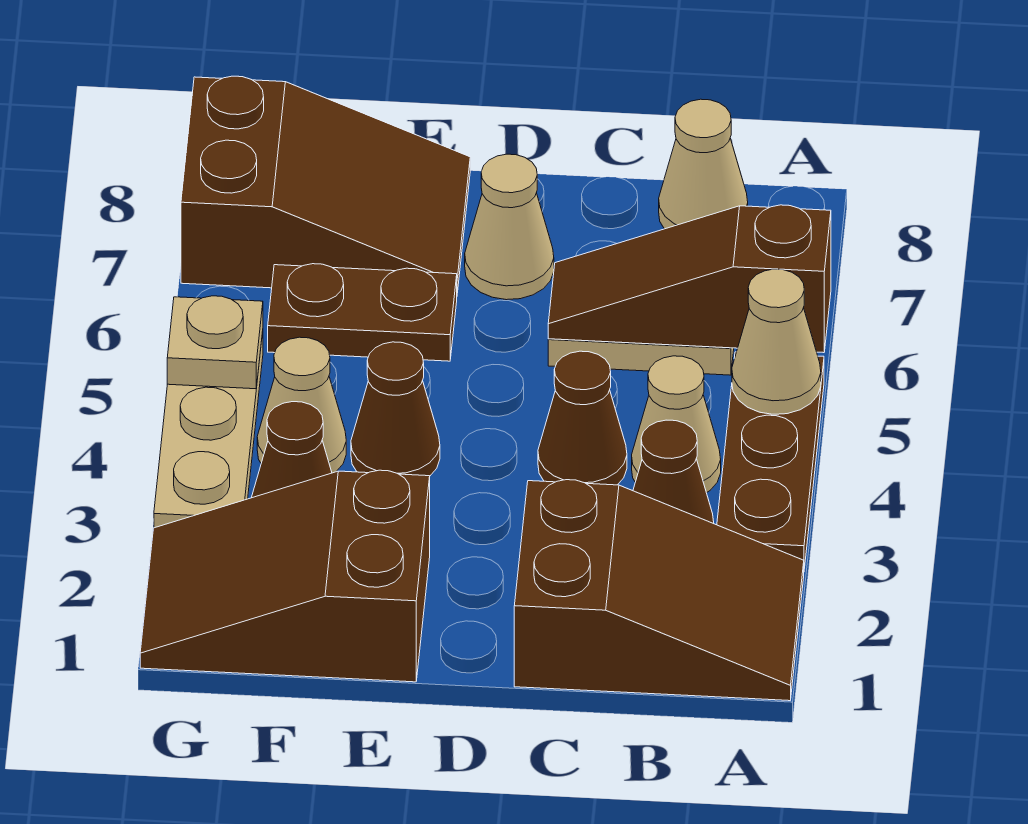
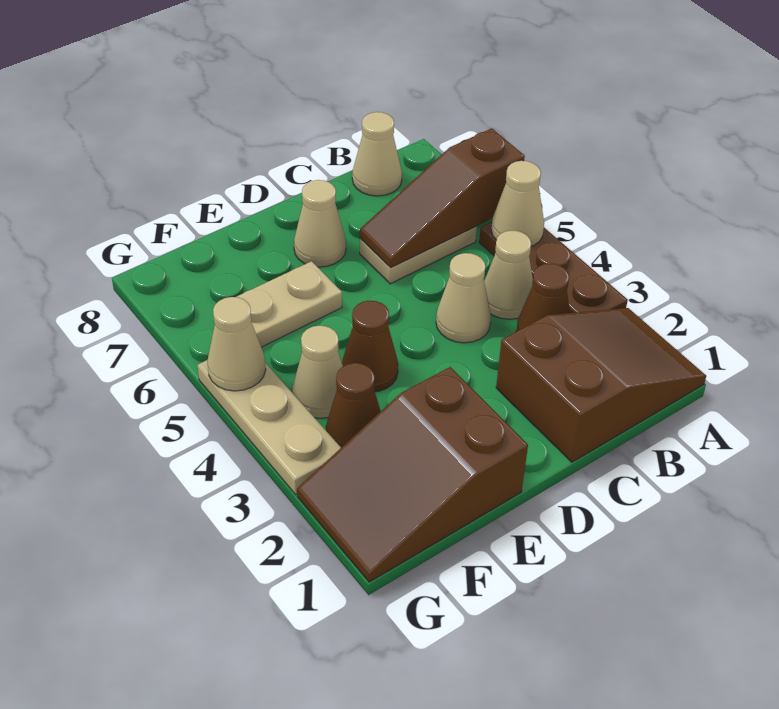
brown cone C4 level 1 -> tan cone C4 level 1
brown plate E6:F6 level 1 -> tan plate E6:F6 level 1
brown slope E7:G8 level 1 top G -> none
tan plate G5 level 2 -> tan cone G5 level 2

